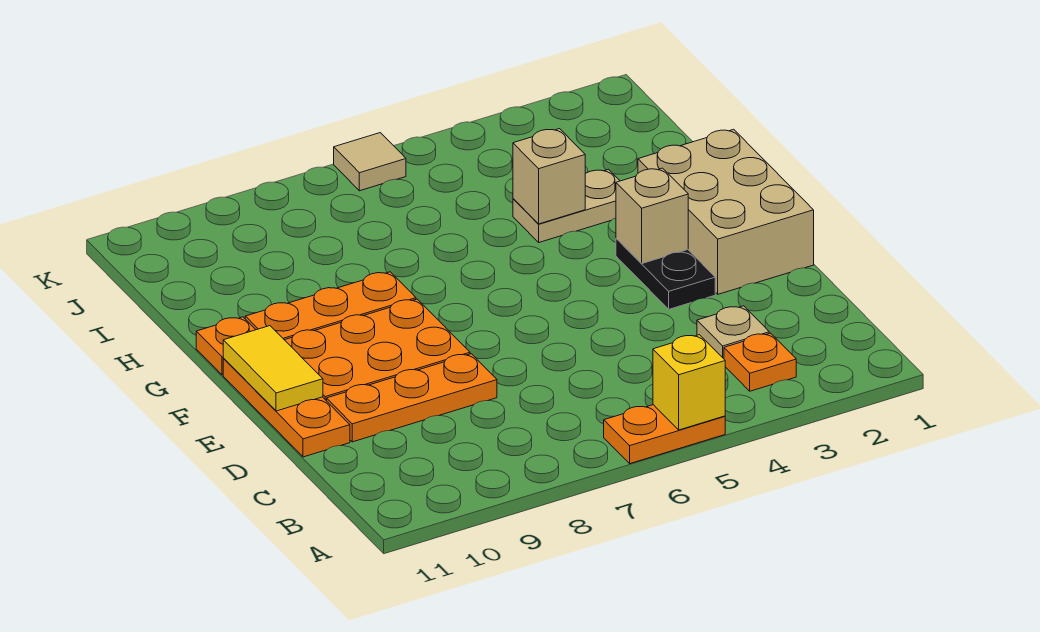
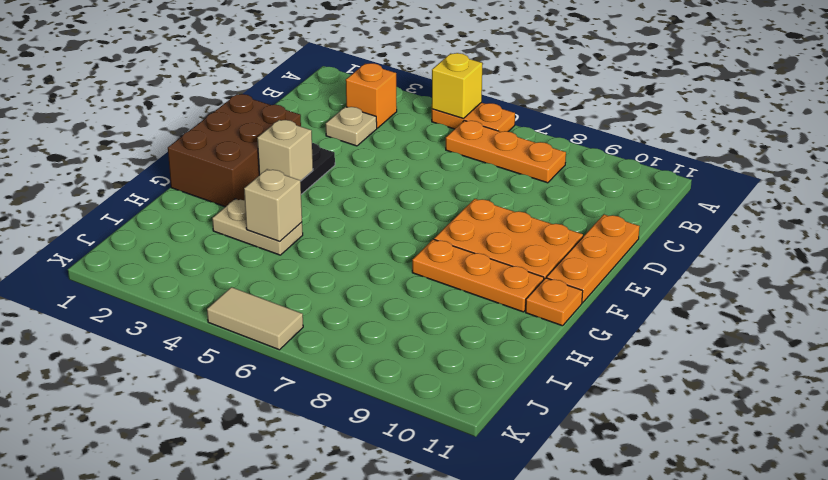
orange plate B3 level 1 -> orange brick B3 level 1
orange plate D8:D10 level 1 -> orange plate B6:B8 level 1
tan brick E1:G2 level 1 -> brown brick E1:G2 level 1
yellow tile E11:F11 level 2 -> none
tan tile K6 level 1 -> tan tile K5:K6 level 1

